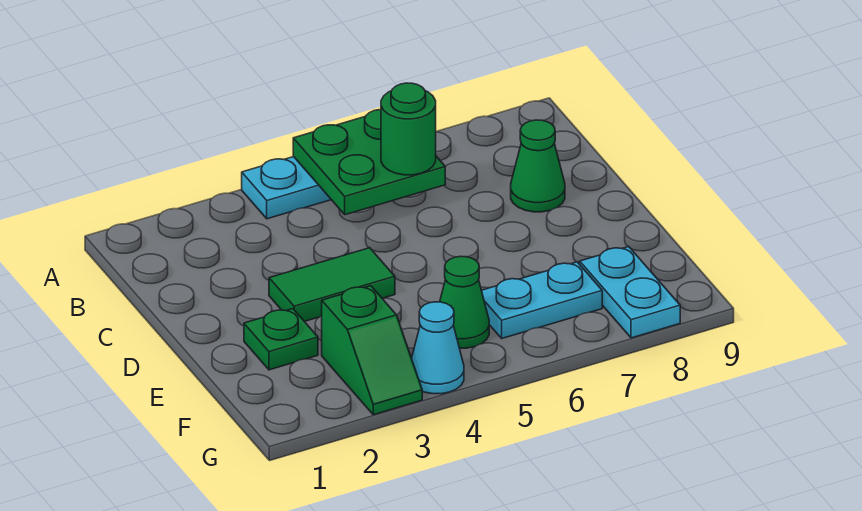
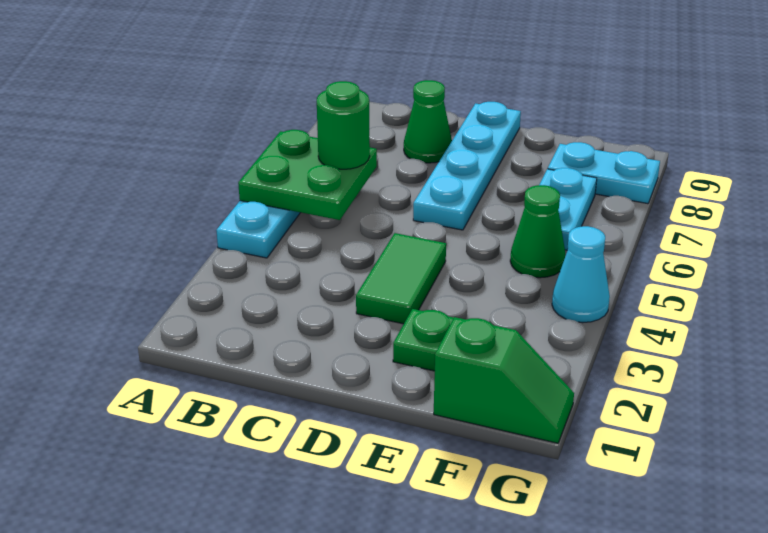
none -> cyan plate D6:D9 level 1
green slope F3:G3 level 1 top F -> green slope F1:G1 level 1 top F

